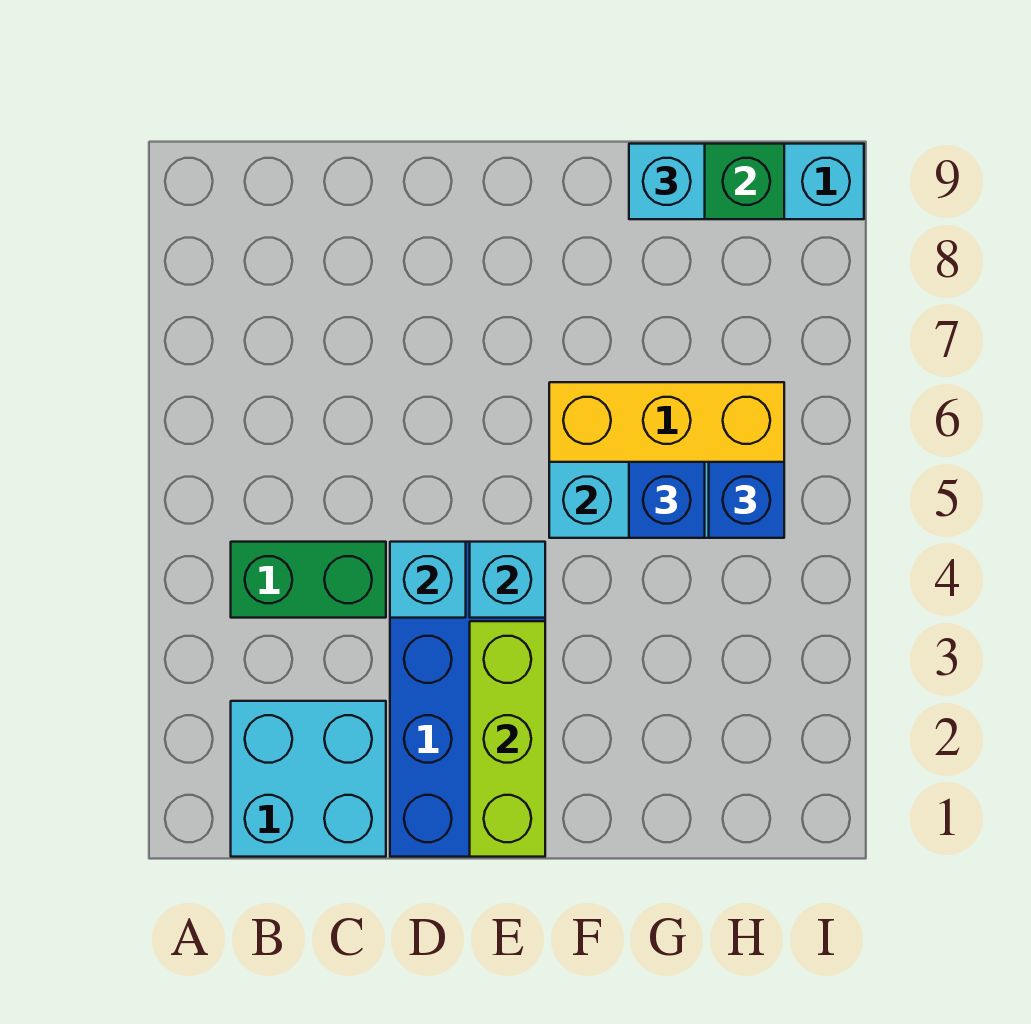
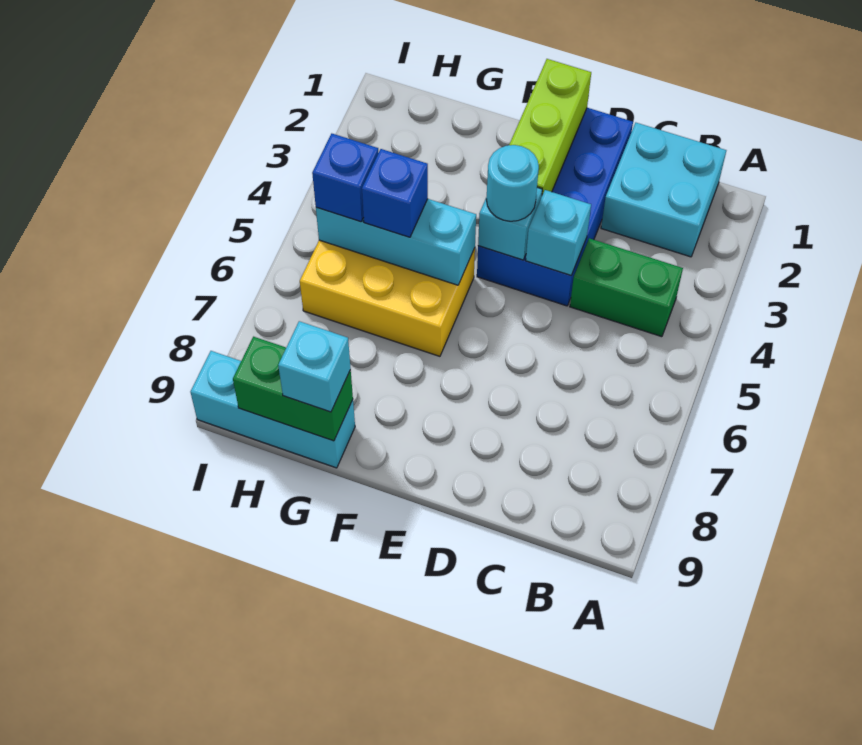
none -> cyan round brick E4 level 3

